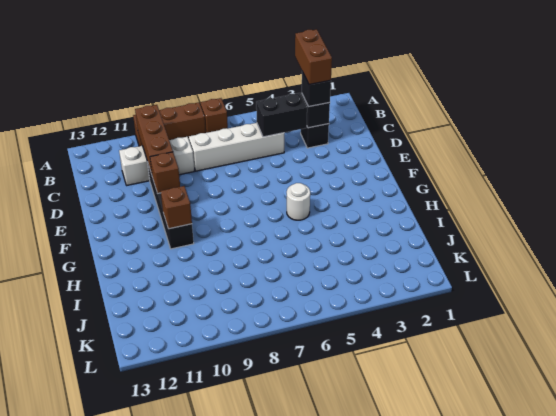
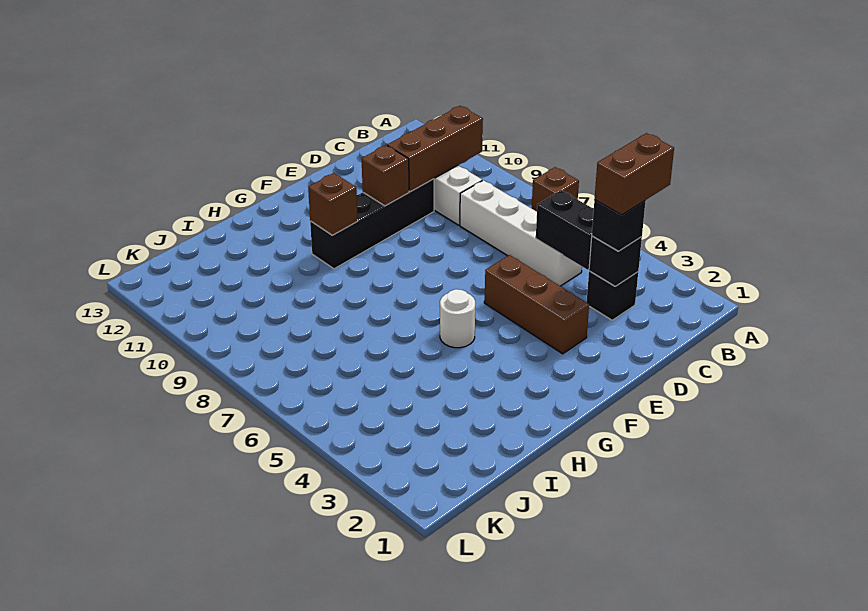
brown brick A8:A10 level 1 -> brown brick E3:E5 level 1

